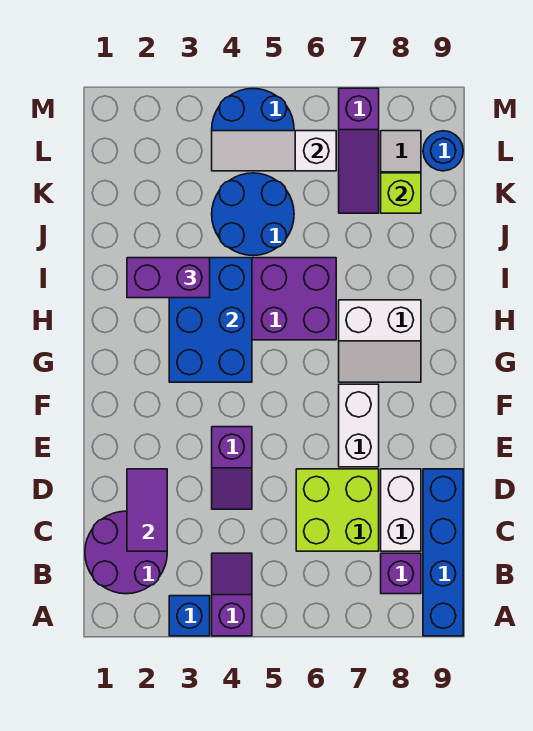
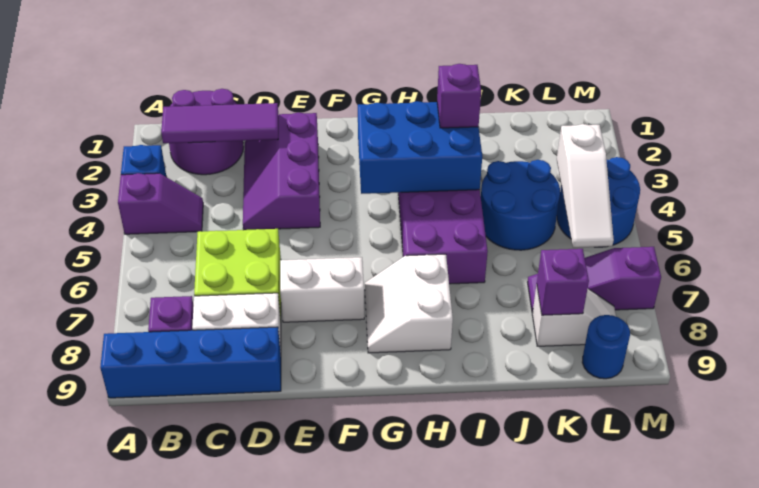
purple tile C2:D2 level 2 -> purple tile B2:D2 level 2
purple slope D4:E4 level 1 top E -> purple slope D2:E4 level 1 top E
purple brick I2:I3 level 3 -> purple brick I3 level 3
lime brick K8 level 2 -> purple brick K8 level 2
white slope L4:L6 level 2 top 6 -> white slope L4:L6 level 2 top 4

